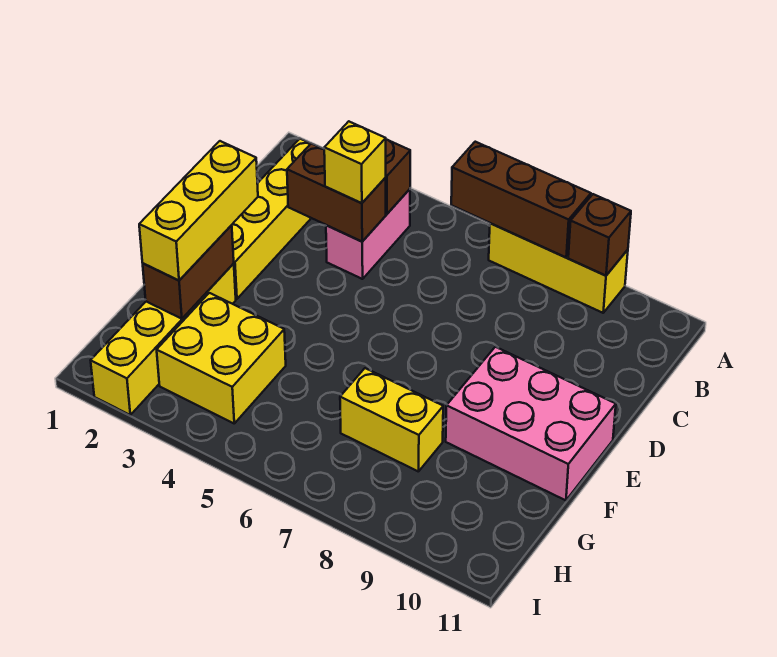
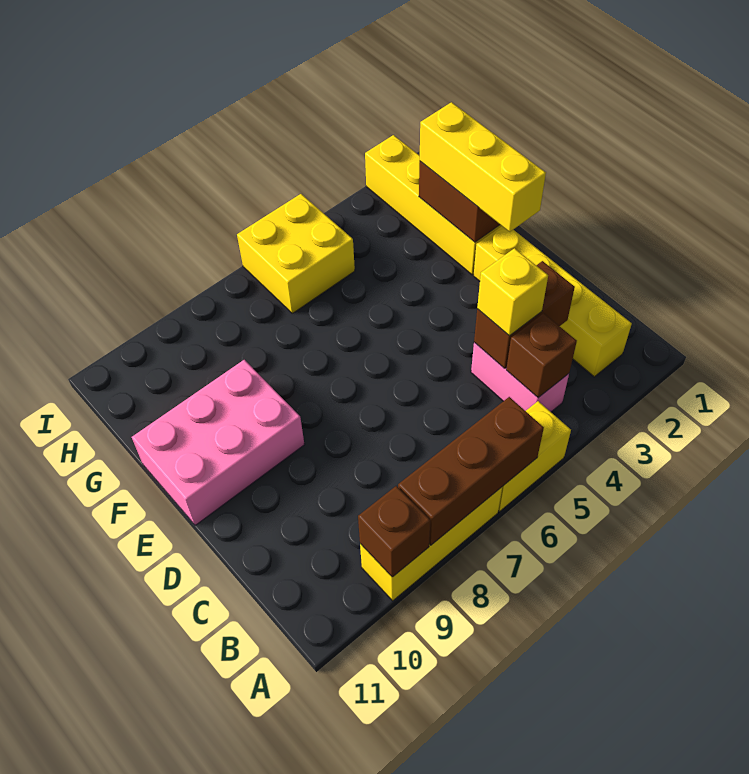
yellow brick G3:H4 level 1 -> yellow brick H5:I6 level 1
yellow brick G7:G8 level 1 -> yellow brick A5:A6 level 1

